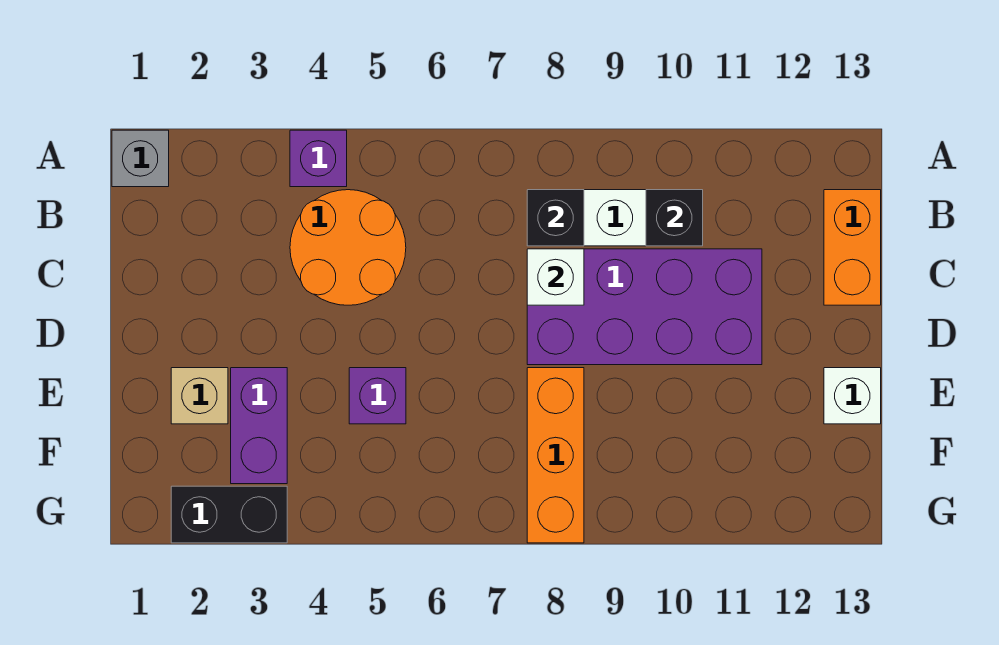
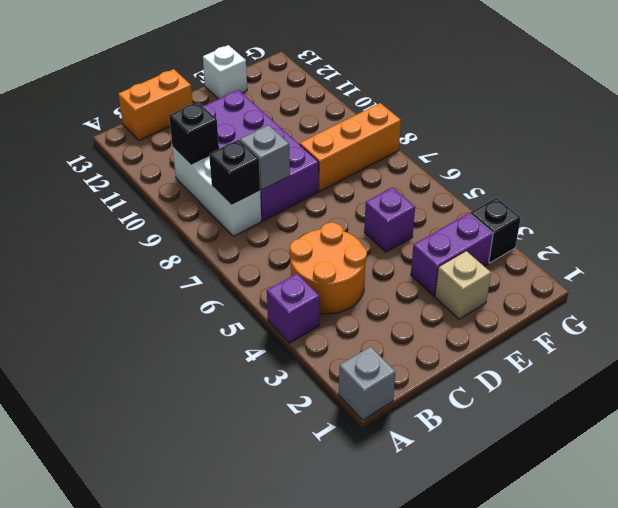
white brick C8 level 2 -> grey brick C8 level 2
black brick G2:G3 level 1 -> black brick G3 level 1

